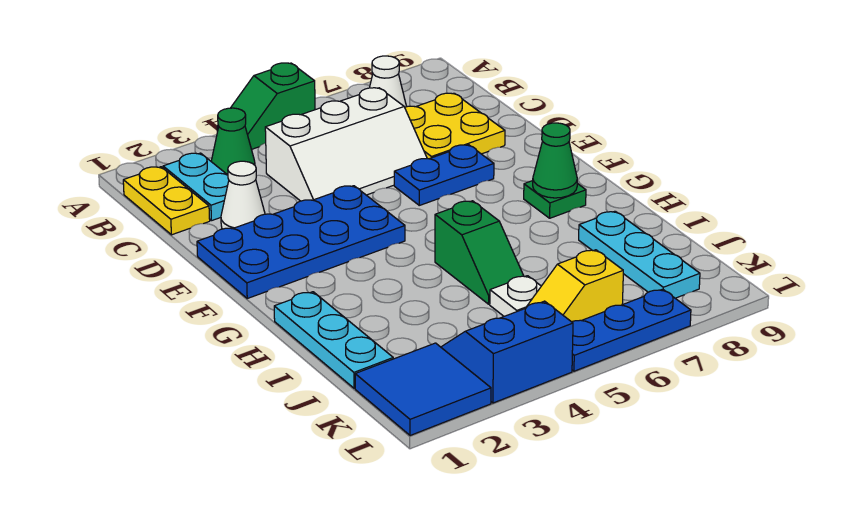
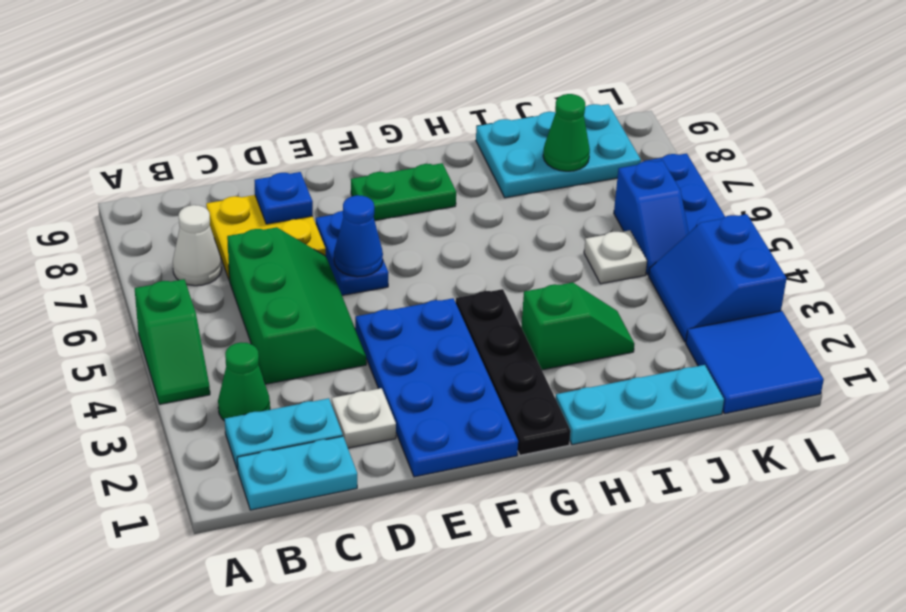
yellow plate B1:C1 level 1 -> cyan plate B1:C1 level 1
white slope C4:D6 level 1 top C -> green slope C4:D6 level 1 top C
white cone D2 level 1 -> white plate D2 level 1
none -> blue plate D8 level 2
none -> blue cone E6 level 2
none -> black plate G1:G4 level 1
green plate G8 level 1 -> green plate F8:G8 level 1
green cone G8 level 2 -> green cone J8 level 2
green slope H5:I5 level 1 top H -> green slope H3:I3 level 1 top H
cyan plate I8:K8 level 1 -> cyan plate I8:K9 level 1
yellow slope K5:K6 level 1 top 6 -> blue slope K5:K6 level 1 top 6

